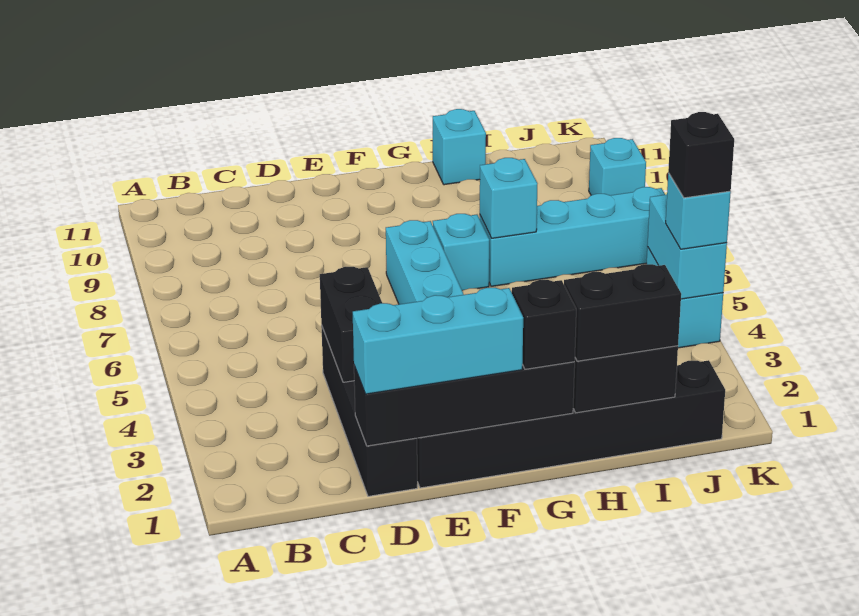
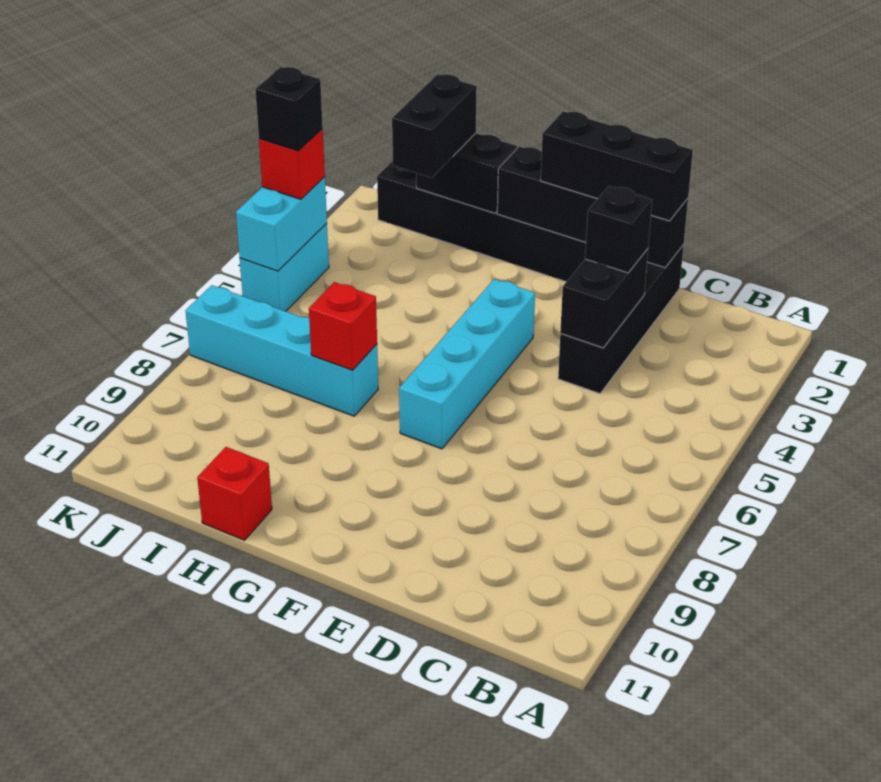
cyan brick D1:F1 level 3 -> black brick D1:F1 level 3
black brick G1 level 3 -> black brick D3 level 3
cyan brick G7 level 1 -> none
black brick H1:I1 level 3 -> black brick I1:I2 level 3
cyan brick H7 level 2 -> red brick H7 level 2
cyan brick H11 level 1 -> red brick H11 level 1
cyan brick K4 level 3 -> red brick K4 level 3
cyan brick K9 level 1 -> none

